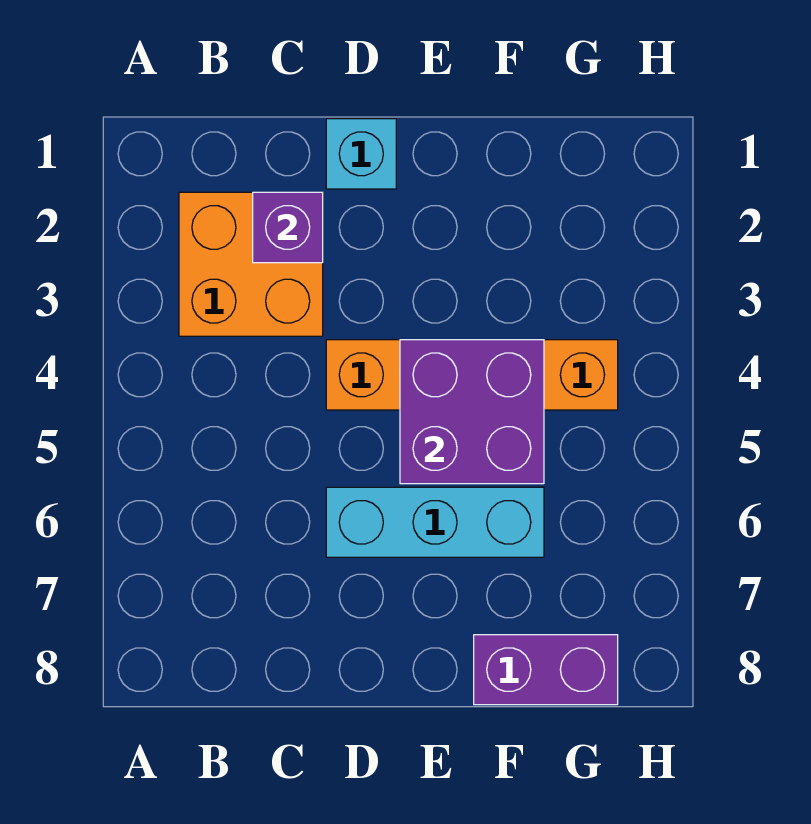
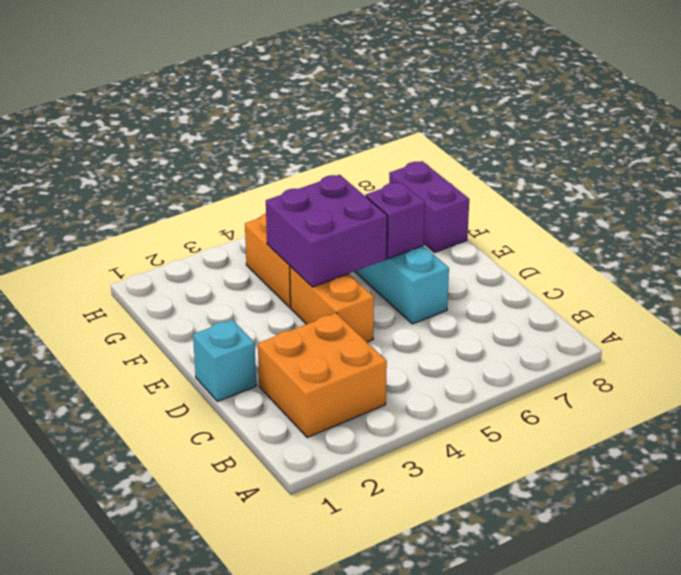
purple brick C2 level 2 -> purple brick E6 level 2

